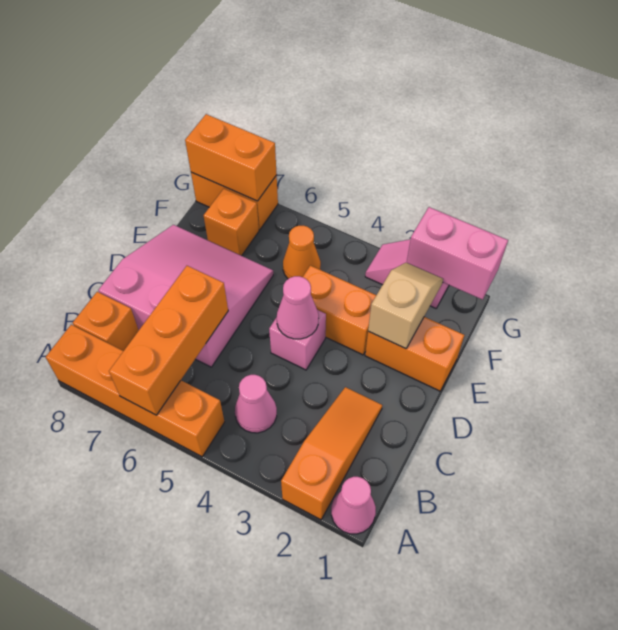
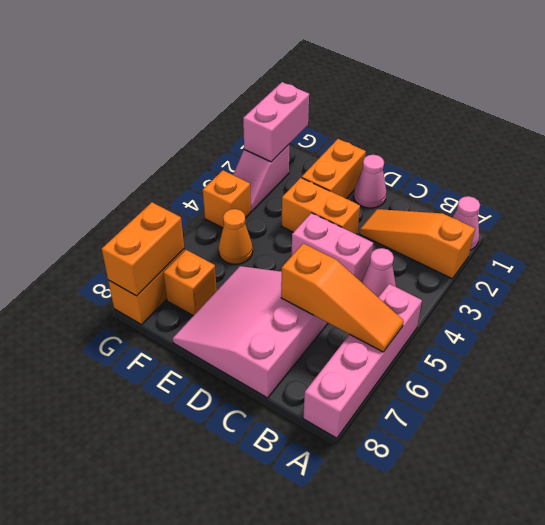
orange brick A5:A8 level 1 -> pink brick A5:A8 level 1
orange brick A6:C6 level 2 -> orange slope A6:C6 level 2 top C
orange brick B8 level 1 -> orange brick G4 level 1
pink brick D4 level 1 -> pink brick C4:D4 level 1
pink cone D4 level 2 -> pink cone D1 level 1
tan slope E2:F2 level 2 top E -> none
orange brick E3:E4 level 1 -> orange brick D3:E3 level 1

